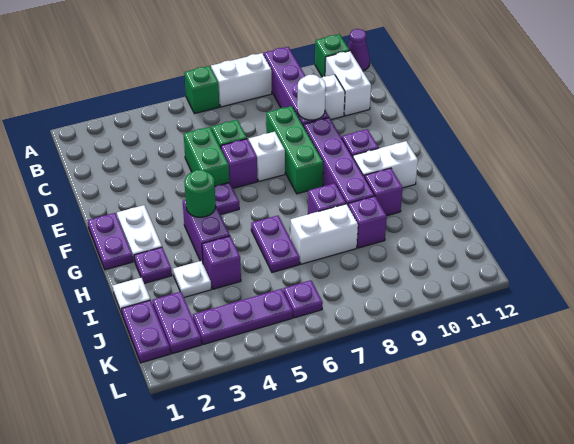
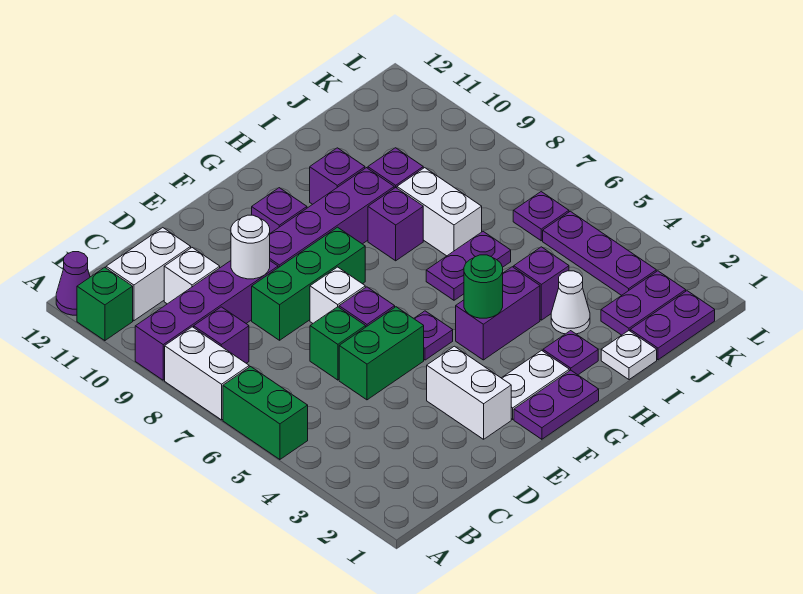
green brick A6 level 1 -> green brick A5:A6 level 1
none -> purple brick B8 level 1
white brick G10:G11 level 1 -> white brick E2:E3 level 1
white plate I3 level 1 -> white cone I3 level 1

